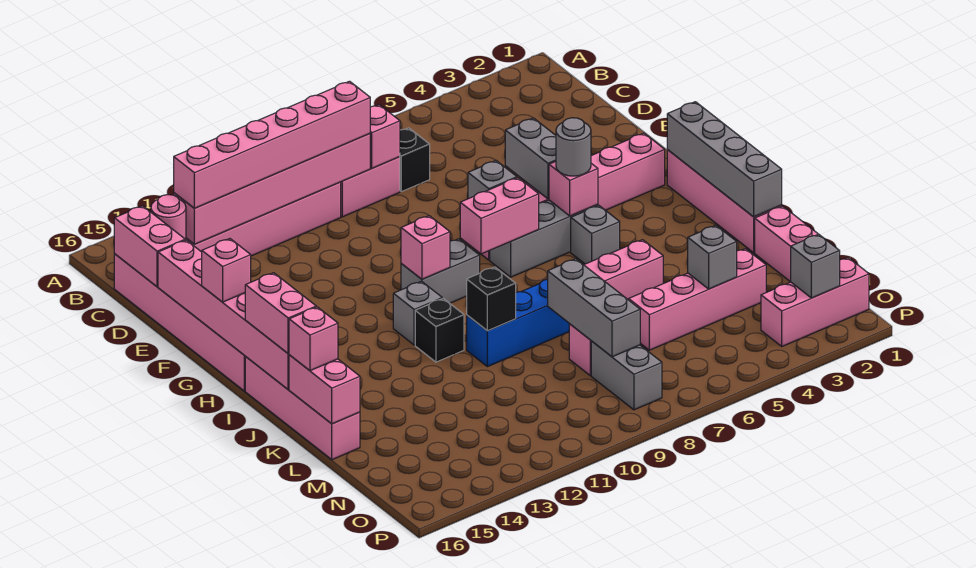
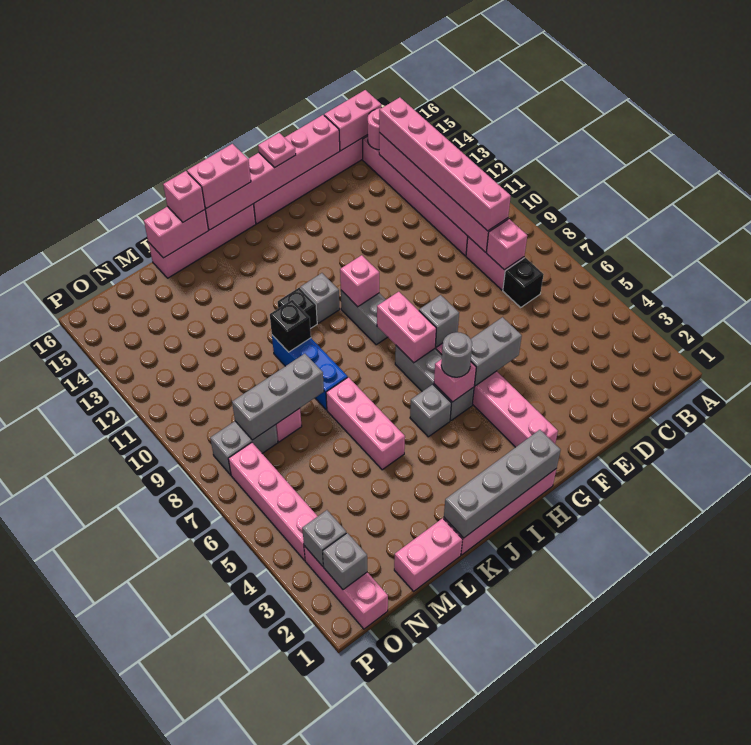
pink brick G16 level 3 -> pink plate G16 level 3
pink brick M3:M6 level 1 -> pink brick O4:O7 level 1
grey brick M4 level 2 -> grey brick O3 level 2

